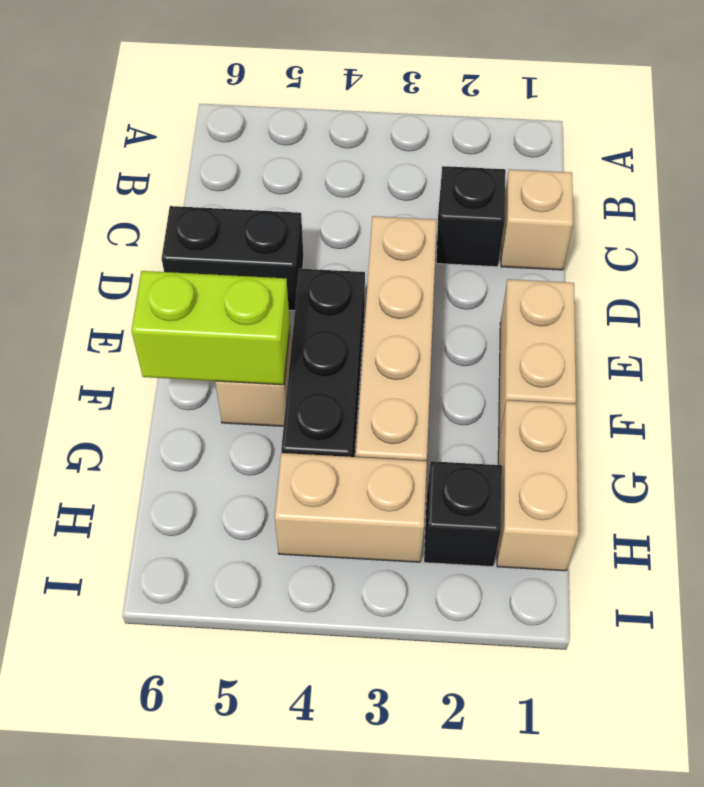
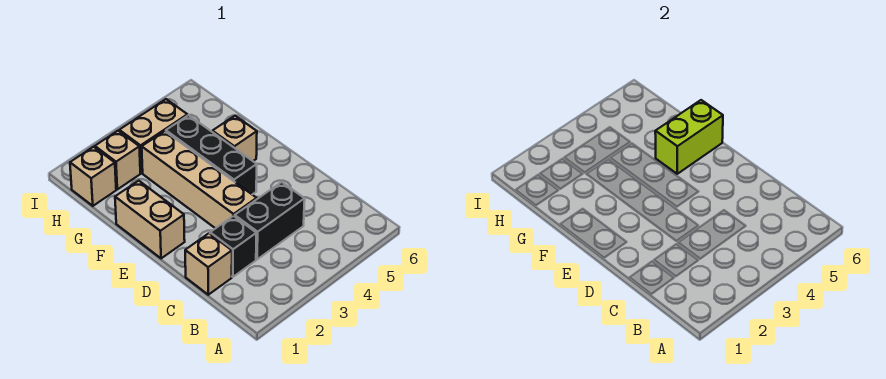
black brick D5:D6 level 1 -> black brick C3:C4 level 1
tan brick G1:H1 level 1 -> tan brick H1 level 1
black brick H2 level 1 -> tan brick H2 level 1

